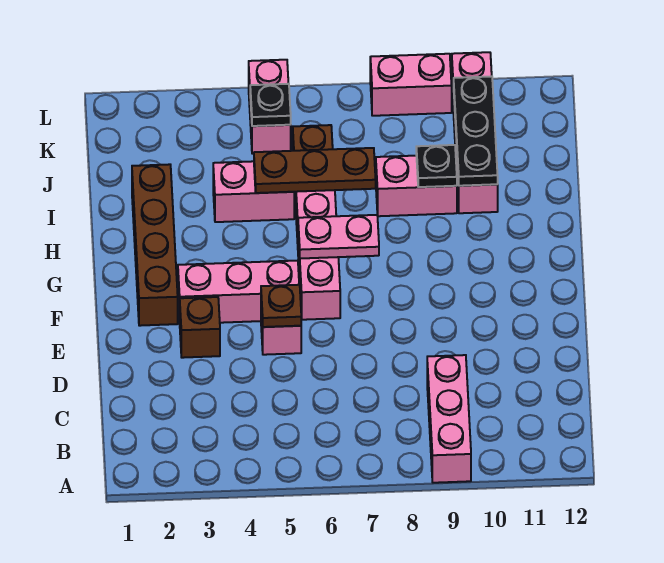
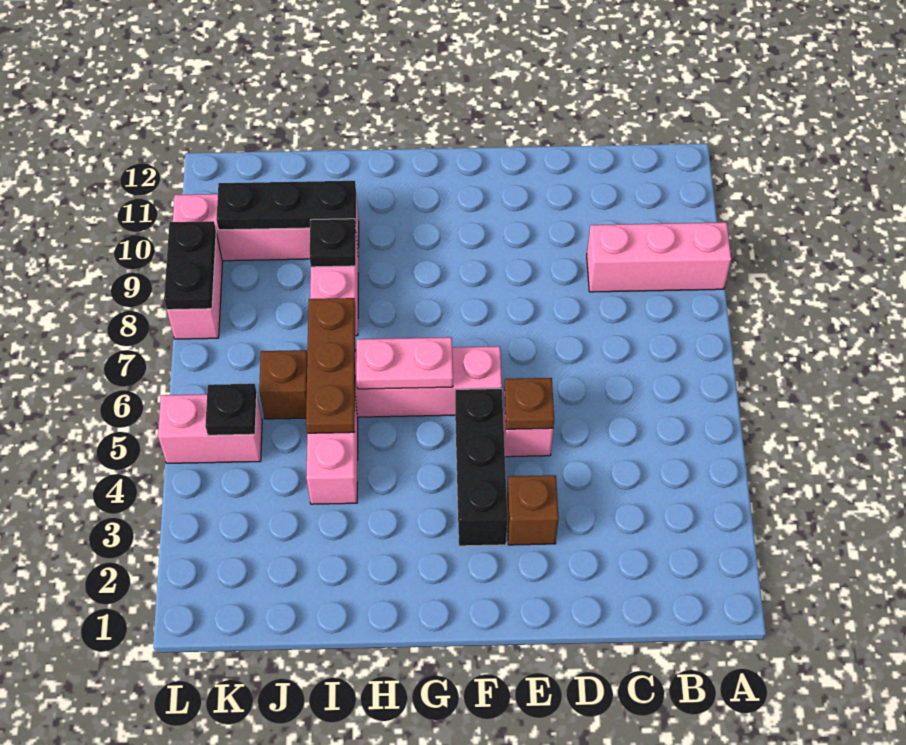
brown brick F2:I2 level 1 -> none
pink brick F3:F5 level 1 -> black brick F3:F5 level 1
pink plate G6:G7 level 2 -> pink plate G6:H6 level 2
none -> black plate L8:L9 level 2

